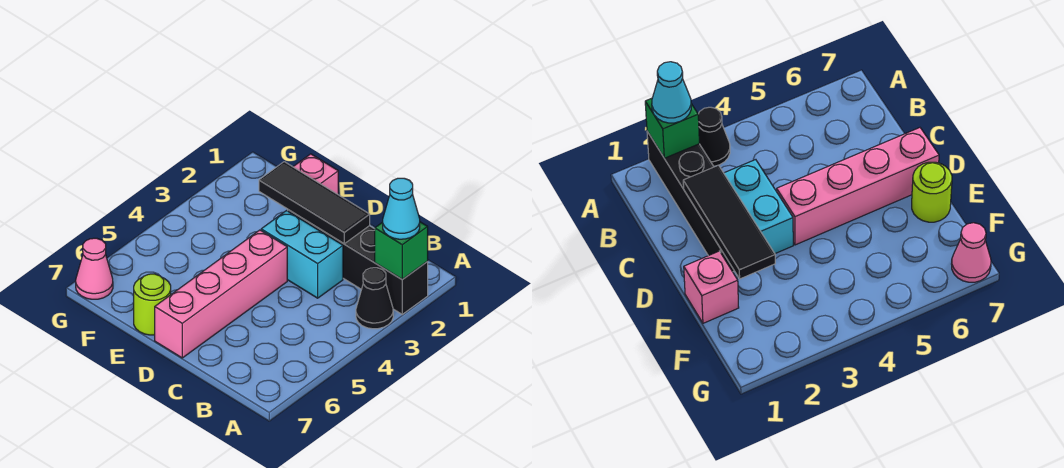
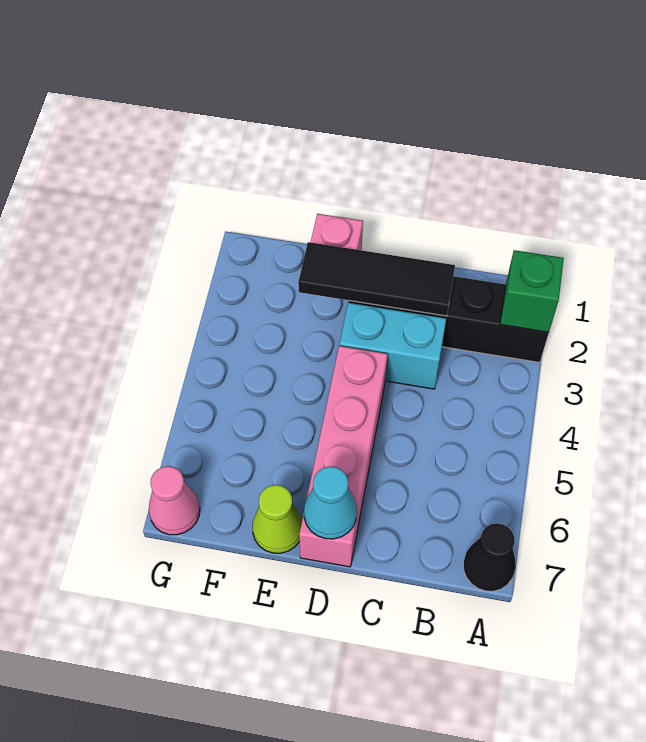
cyan cone A2 level 3 -> cyan cone D7 level 2
black cone A3 level 1 -> black cone A7 level 1
lime round brick E7 level 1 -> lime cone E7 level 1

